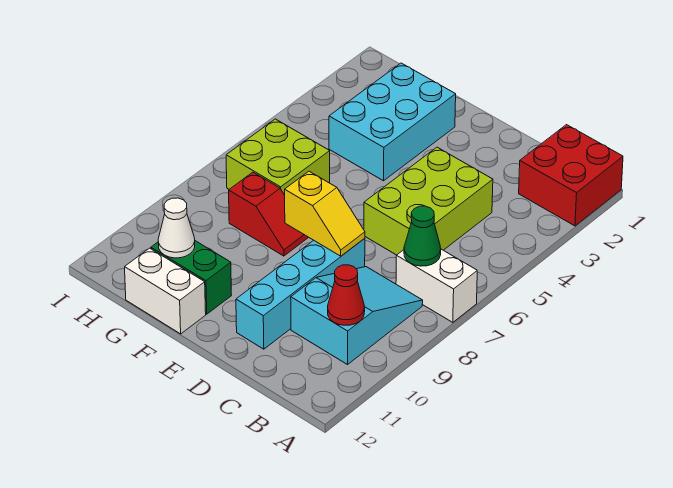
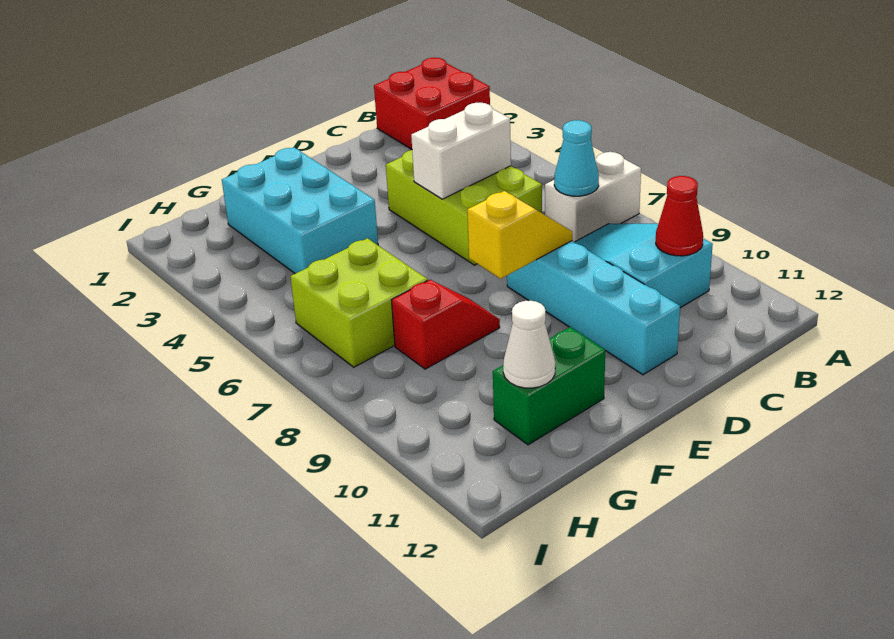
green cone B7 level 2 -> cyan cone B7 level 2
white brick F12:G12 level 1 -> white brick C5:D5 level 2

